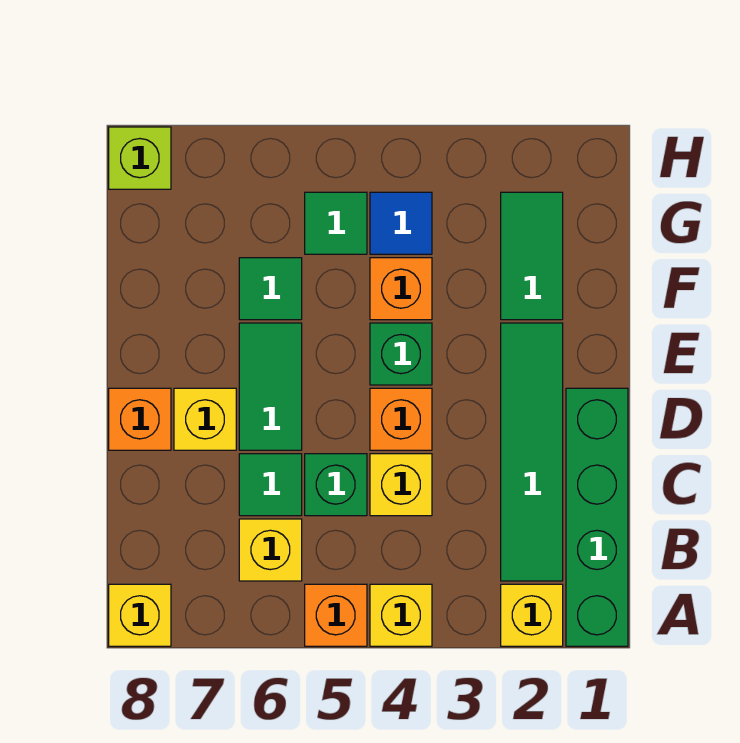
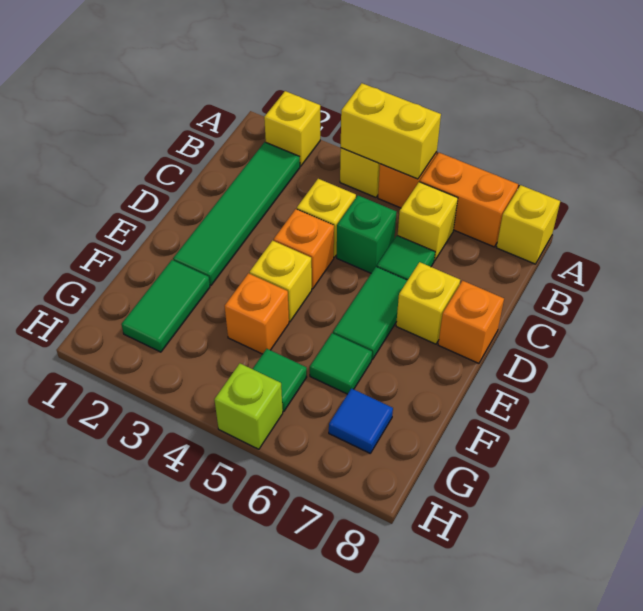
green brick A1:D1 level 1 -> none
none -> yellow brick A4:A5 level 2
none -> orange brick A6:A7 level 1
green brick E4 level 1 -> yellow brick E4 level 1
blue tile G4 level 1 -> blue tile G7 level 1
lime brick H8 level 1 -> lime brick H5 level 1

